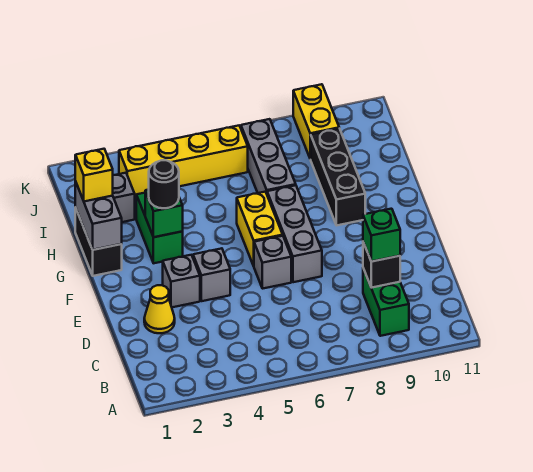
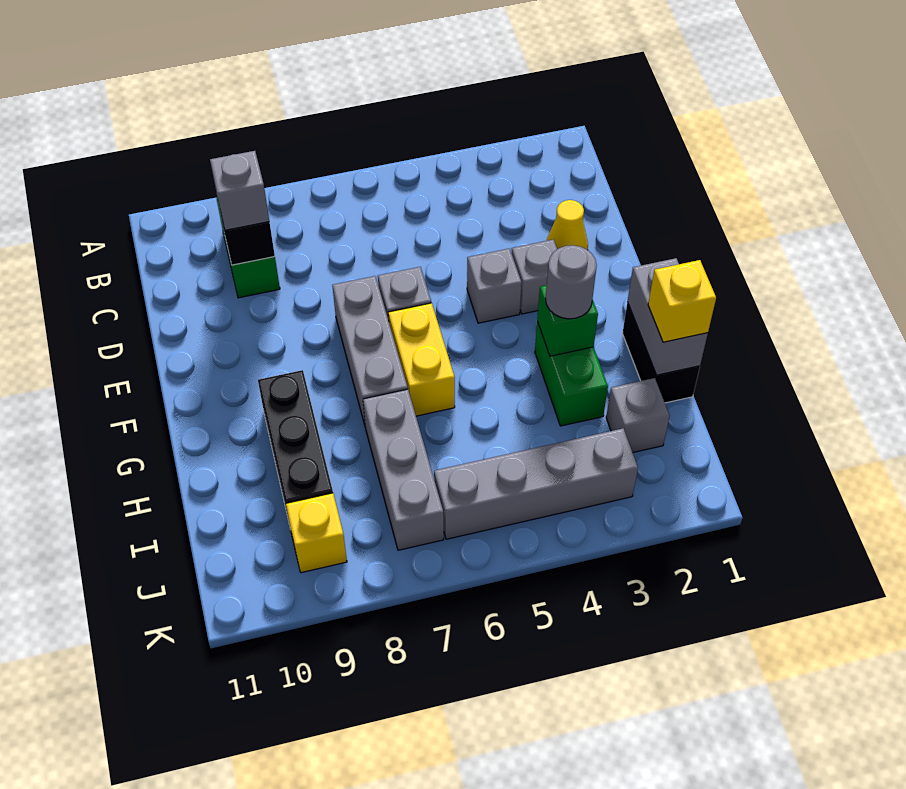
green brick C9 level 3 -> grey brick C9 level 3
black round brick G3 level 3 -> grey round brick G3 level 3
yellow brick J3:J6 level 1 -> grey brick J3:J6 level 1
yellow brick J9:K9 level 1 -> yellow brick J9 level 1

